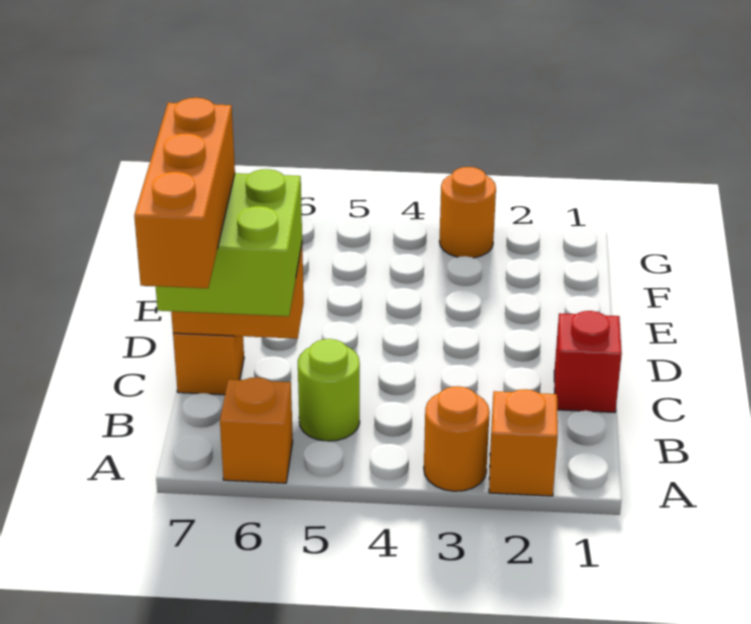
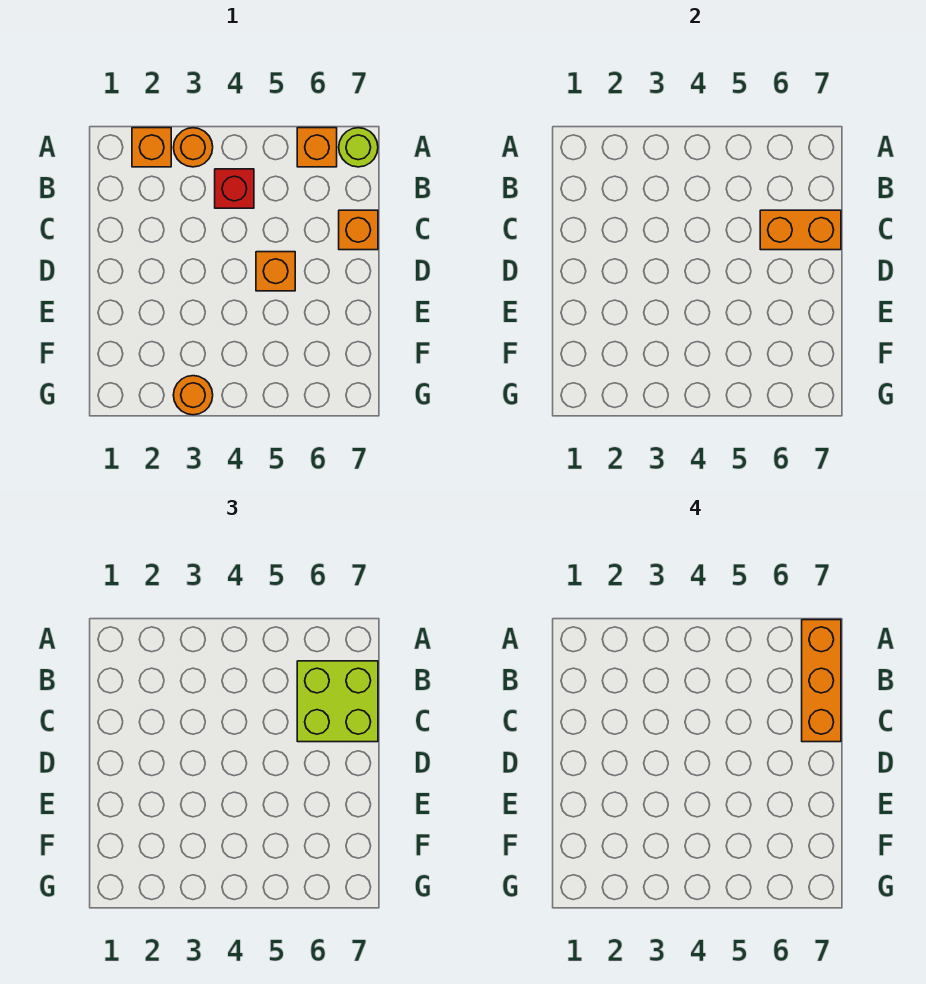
lime round brick B5 level 1 -> lime round brick A7 level 1
red brick C1 level 1 -> red brick B4 level 1
none -> orange brick D5 level 1

